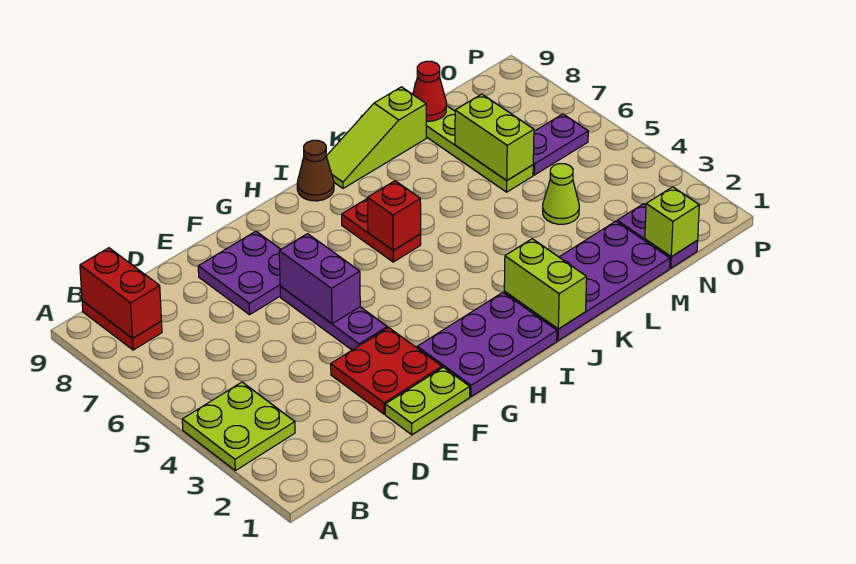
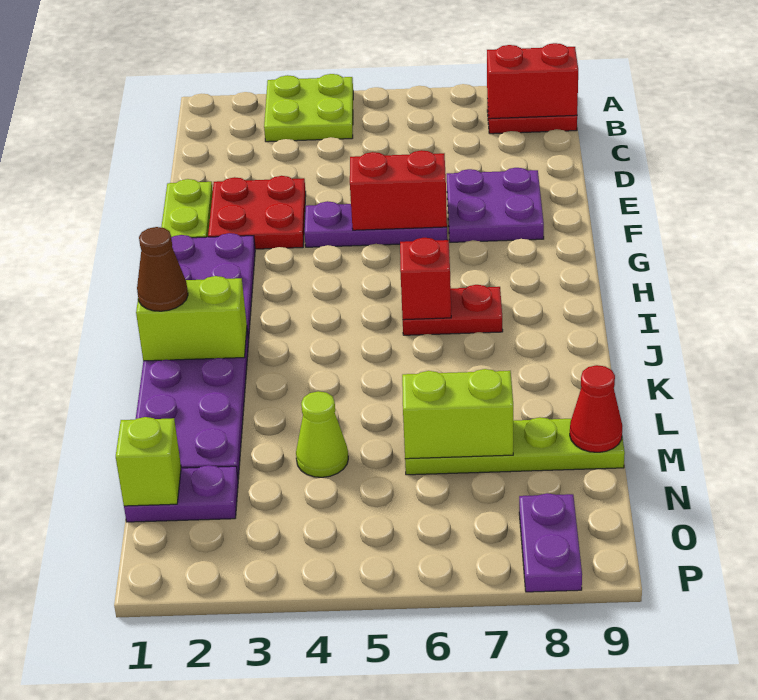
purple brick F5:F6 level 2 -> red brick F5:F6 level 2
brown cone I9 level 1 -> brown cone J1 level 3
lime slope J9:L9 level 1 top L -> none
purple plate N6:O6 level 1 -> purple plate O8:P8 level 1

